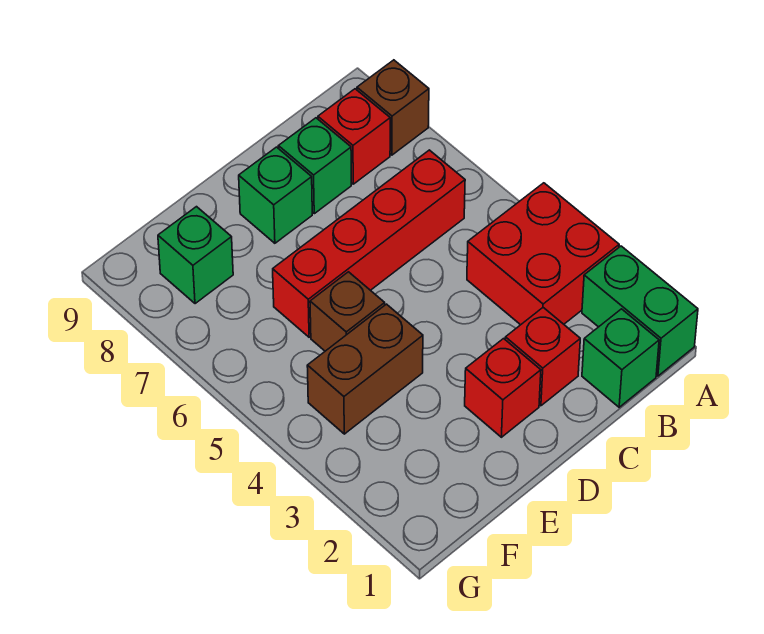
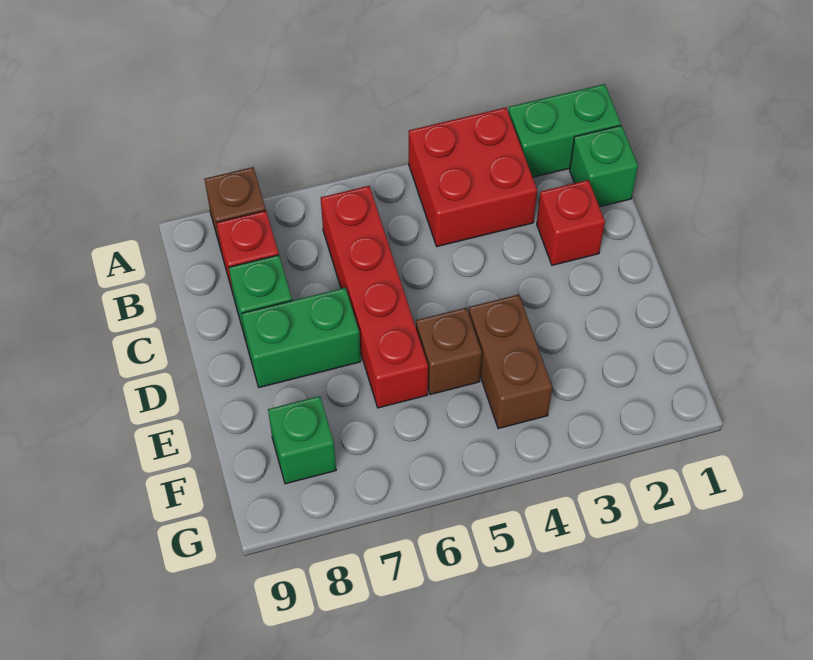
red brick D2 level 1 -> none
green brick D8 level 1 -> green brick D7:D8 level 1

